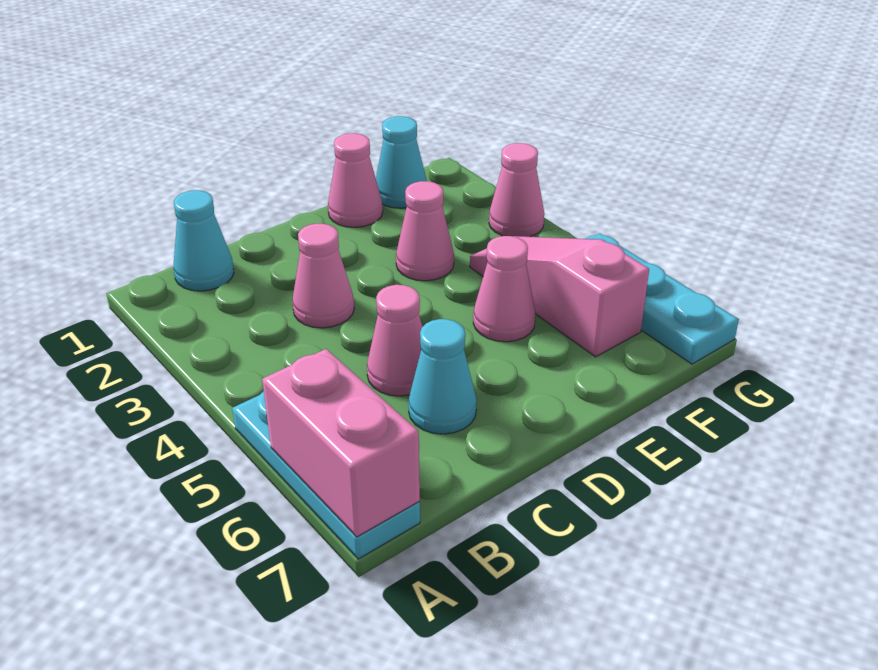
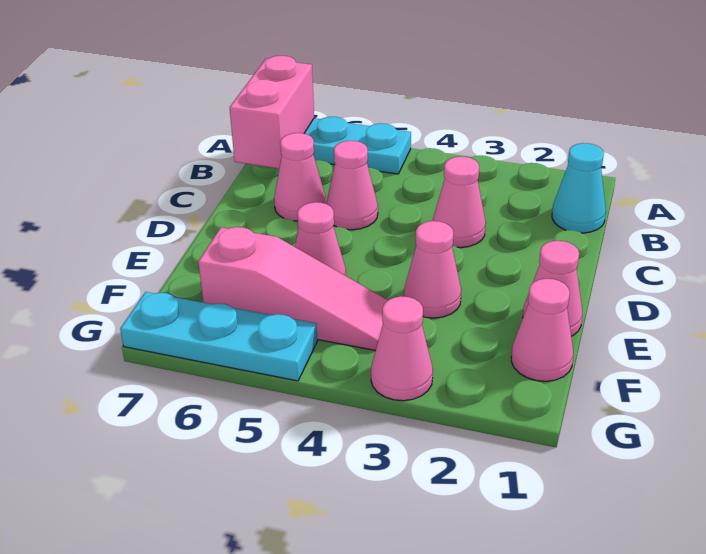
pink brick A6:A7 level 2 -> pink brick A7:B7 level 2
cyan cone C6 level 1 -> pink cone C6 level 1
cyan cone F1 level 1 -> pink cone F1 level 1

